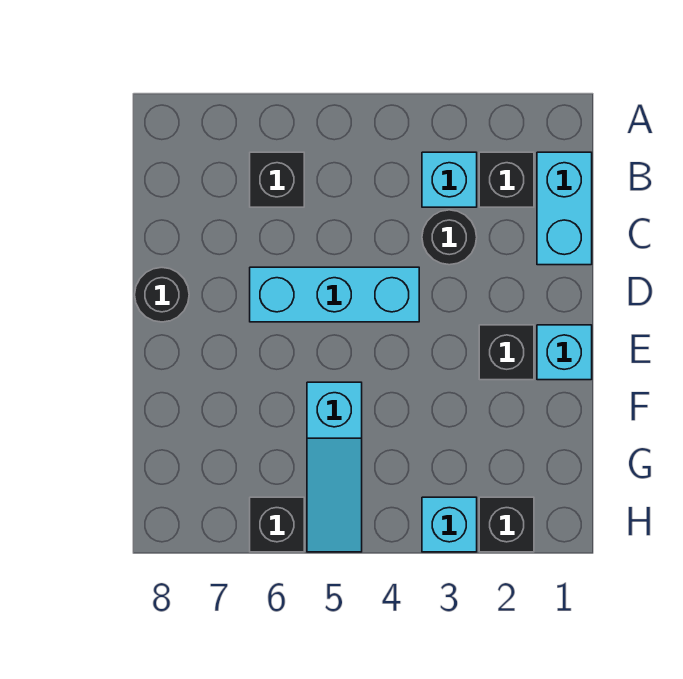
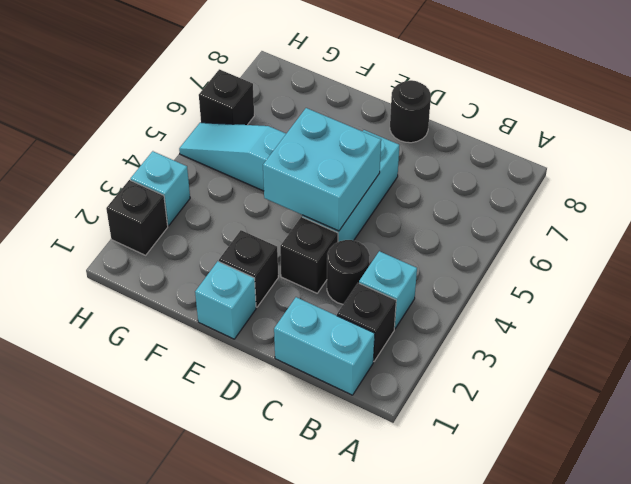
black brick B6 level 1 -> black brick D3 level 1
none -> cyan brick D4:E5 level 2

